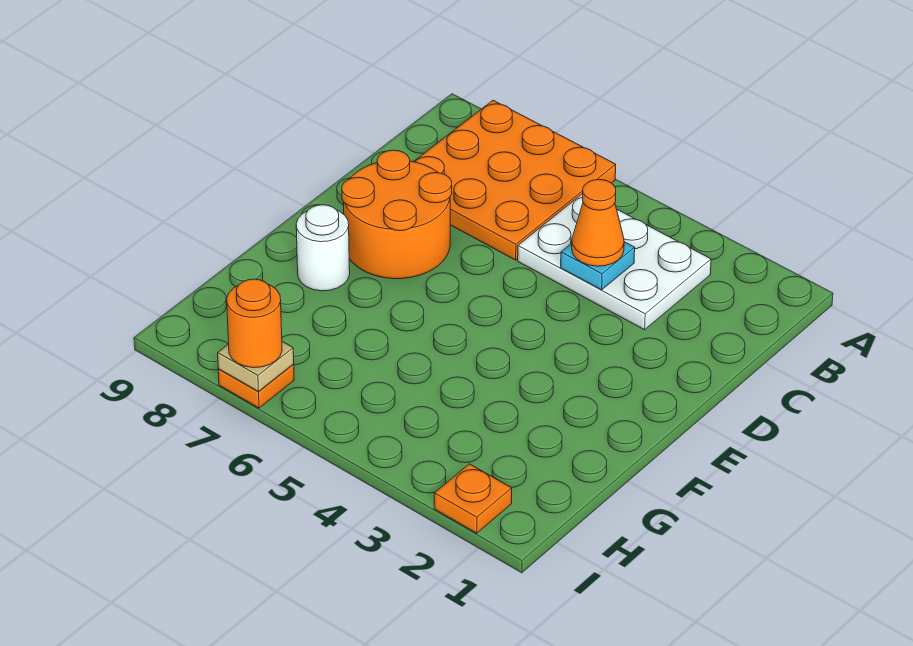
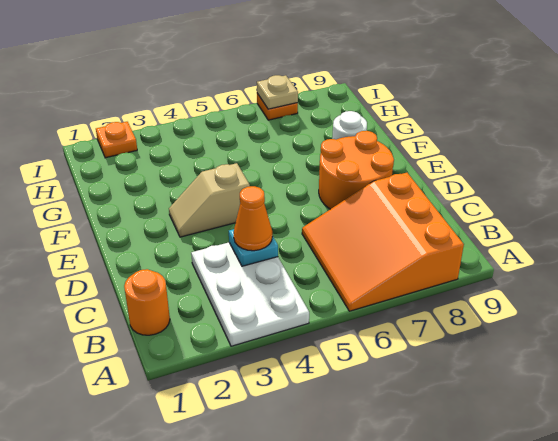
orange plate A6:C8 level 1 -> orange slope A6:C8 level 1 top 8
white plate B3:C5 level 1 -> white plate A3:C4 level 1
none -> tan slope E3:E4 level 1 top 4
orange round brick I7 level 3 -> orange round brick B1 level 1

